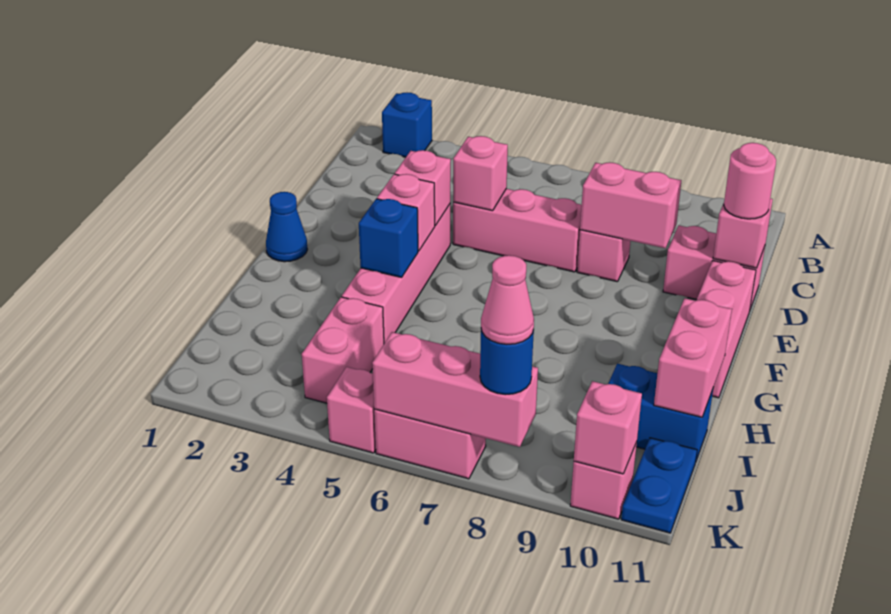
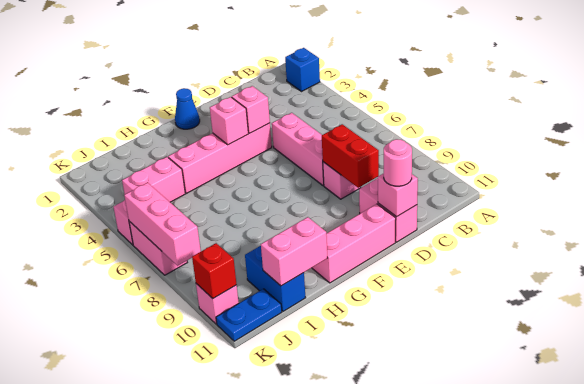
pink brick D5 level 2 -> none
pink brick D8:D9 level 2 -> red brick D8:D9 level 2
blue brick G4 level 2 -> none
blue round brick K8 level 3 -> none
pink cone K8 level 4 -> none
pink brick K10 level 2 -> red brick K10 level 2

